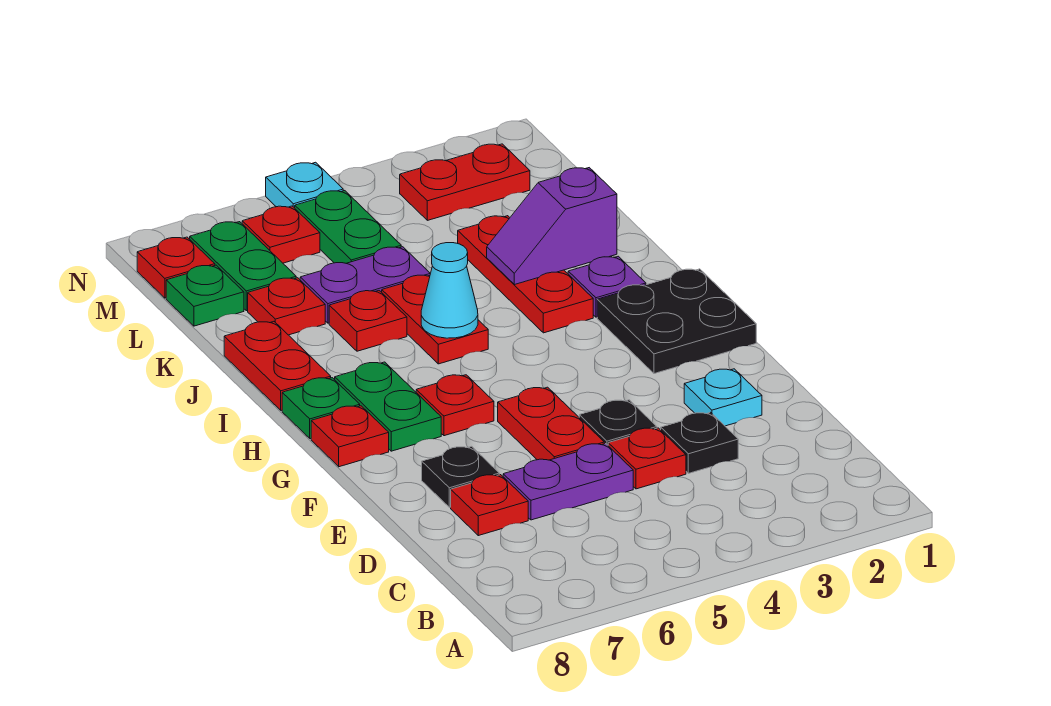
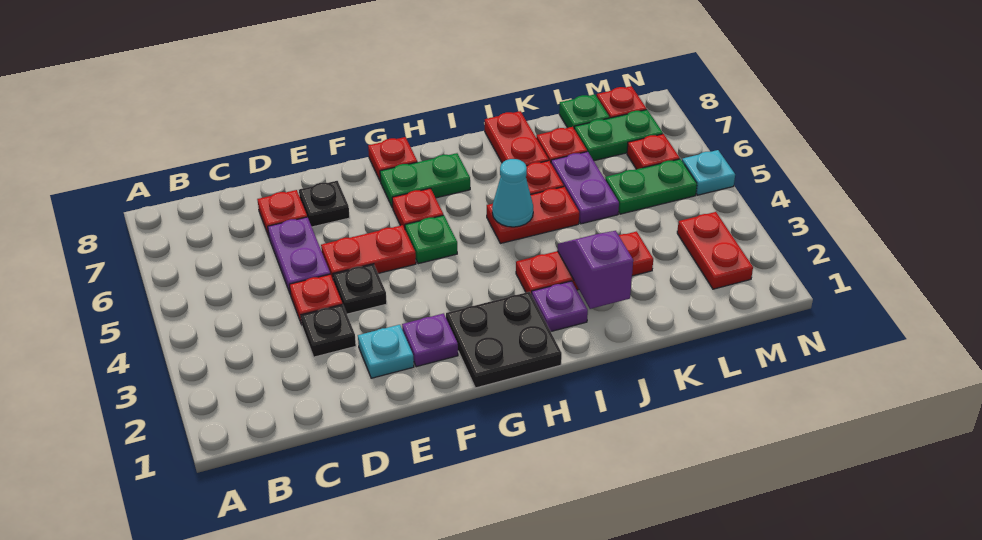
none -> purple plate F2 level 1
green plate H8 level 1 -> green plate G5 level 1
red plate I8:J8 level 1 -> red plate J7:J8 level 1

